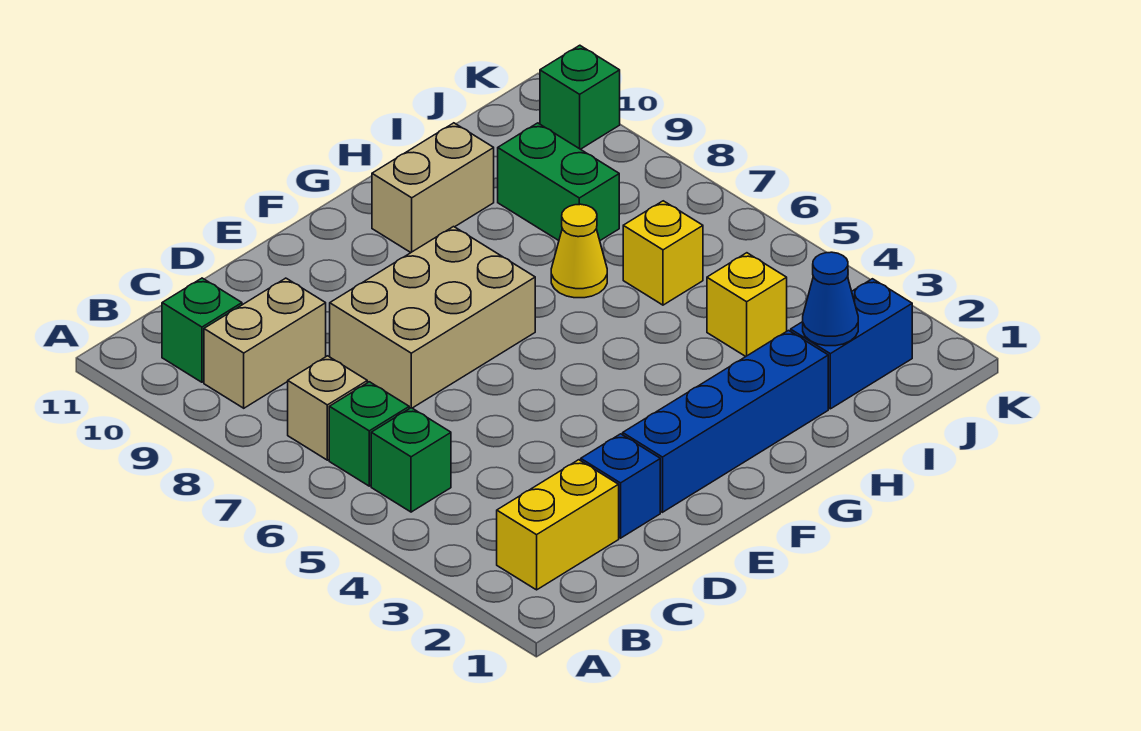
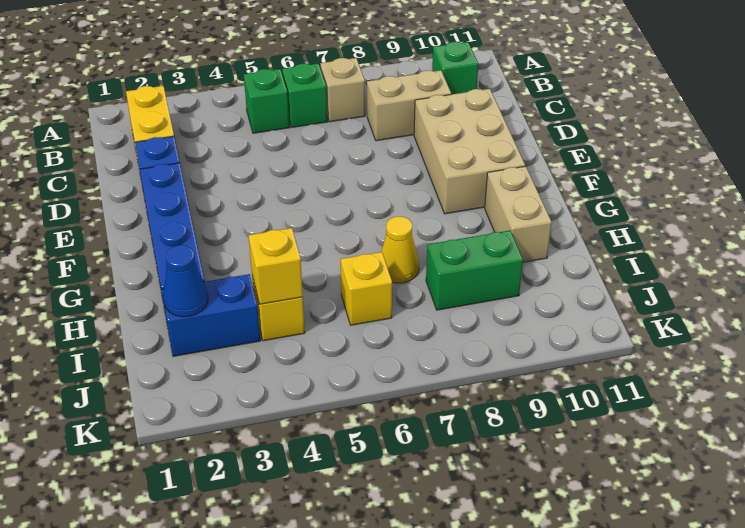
tan brick B9:C9 level 1 -> tan brick C8:C9 level 1
tan brick D7:F8 level 1 -> tan brick D9:F10 level 1
blue brick I2:J2 level 1 -> blue brick I2:I3 level 1
none -> yellow brick I4 level 2
green brick K10 level 1 -> none

